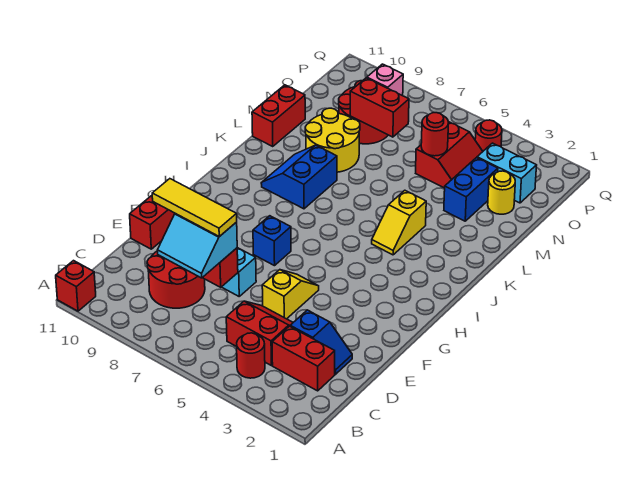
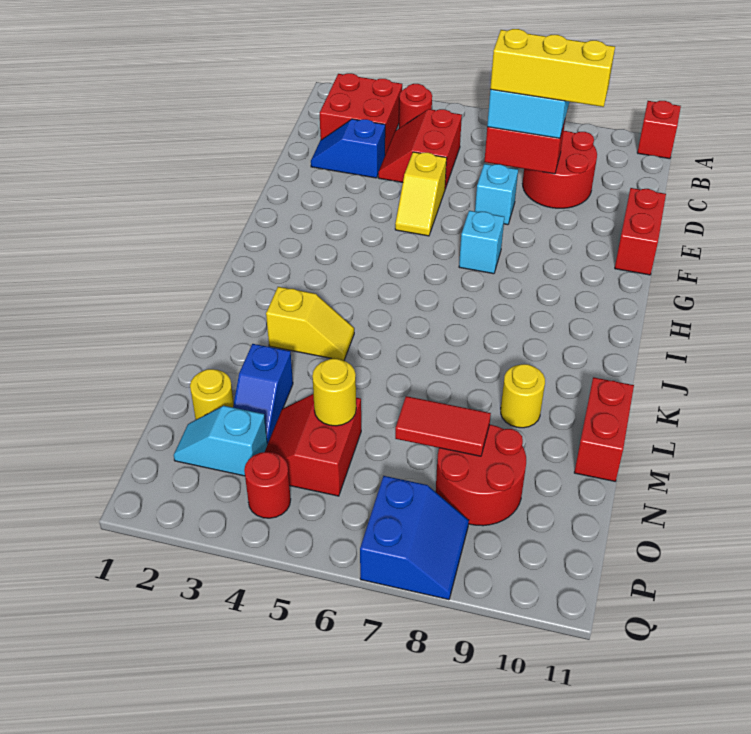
red brick C2:C3 level 1 -> red brick B2:C3 level 1
red slope C4:D5 level 1 top C -> red slope C4:D5 level 1 top 5
yellow tile D7:D9 level 4 -> yellow brick D7:D9 level 4
blue brick G7 level 1 -> cyan brick G7 level 1
yellow slope J4:K4 level 1 top K -> yellow slope K3:K4 level 1 top 3
blue slope J8:K9 level 1 top 8 -> blue slope P7:Q8 level 1 top 7
yellow round brick L8:M9 level 1 -> yellow round brick L9 level 1
blue brick M3:N3 level 1 -> blue slope M3:N3 level 1 top M
red round brick N5 level 2 -> yellow round brick N5 level 2
red brick N7:N8 level 2 -> red tile N7:N8 level 2
cyan brick O2:O3 level 1 -> cyan slope O2:O3 level 1 top 3
pink brick O8 level 2 -> none

